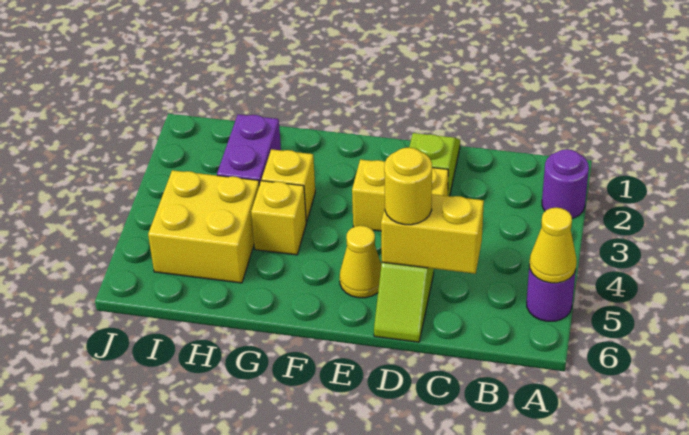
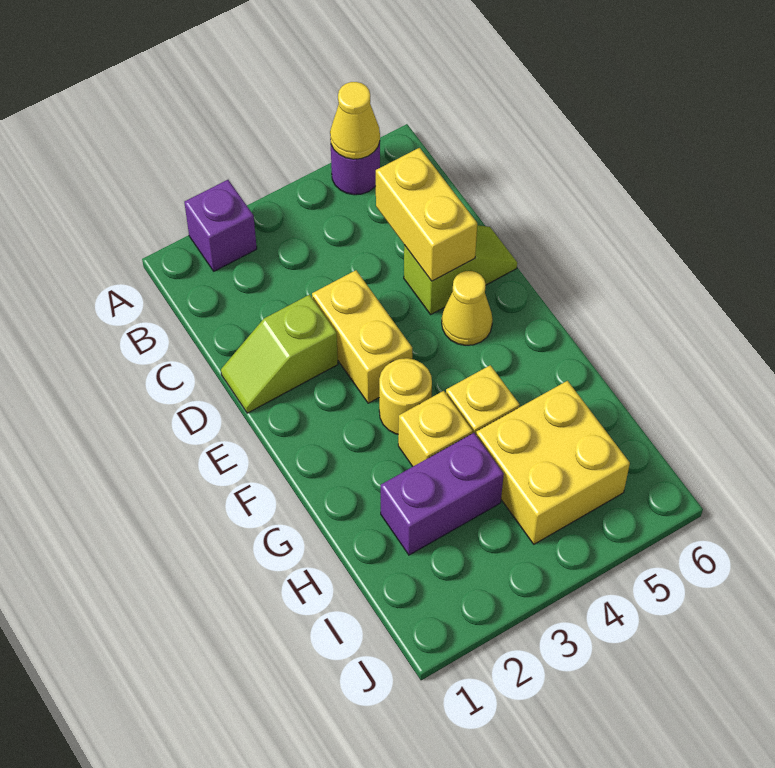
purple round brick A2 level 1 -> purple brick A2 level 1
yellow round brick D5 level 3 -> yellow round brick F3 level 1

